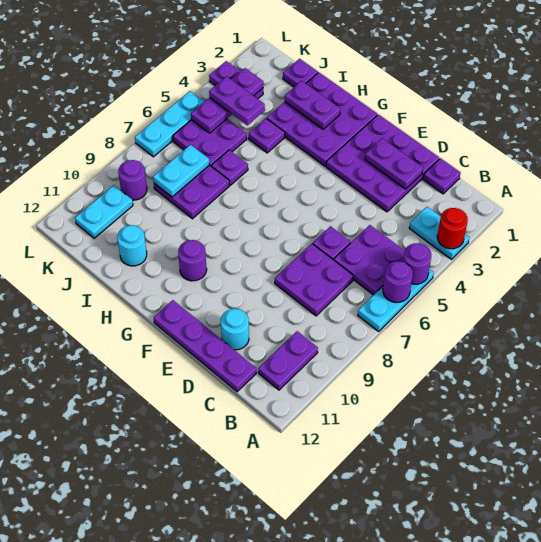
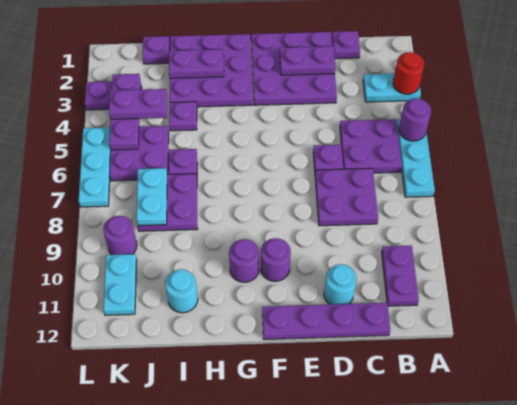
purple round brick A6 level 2 -> purple round brick F10 level 1

